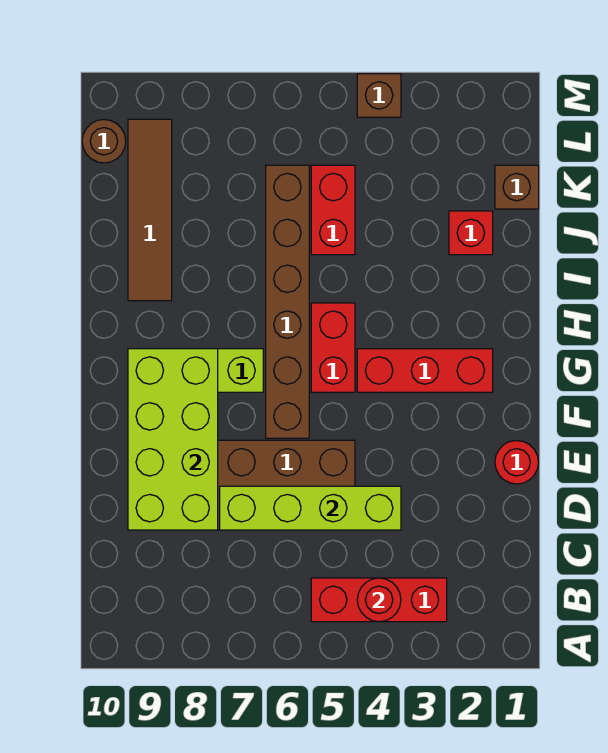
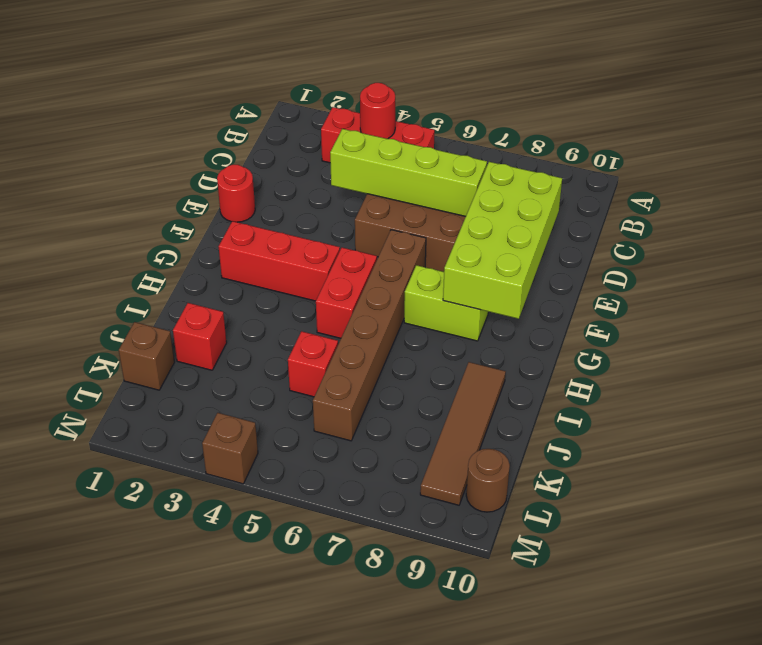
red brick J5:K5 level 1 -> red brick J5 level 1

